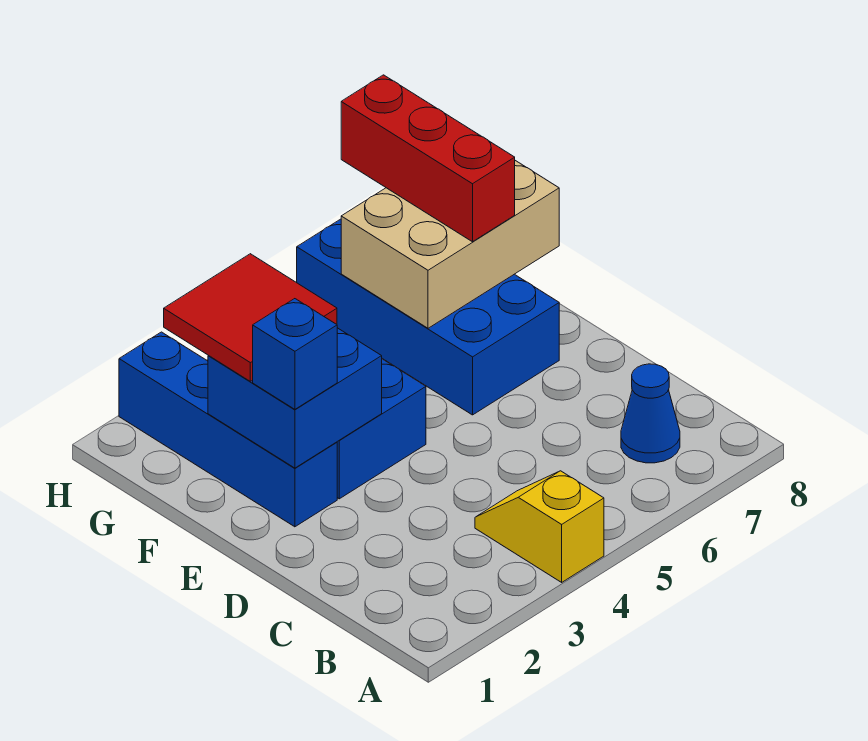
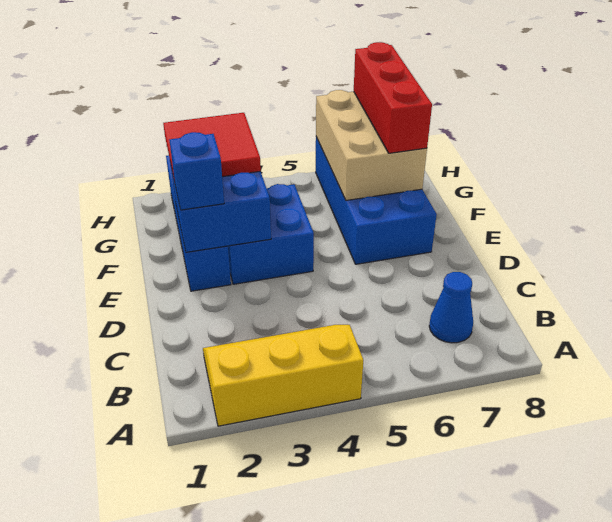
yellow slope A4:B4 level 1 top A -> yellow slope A2:B4 level 1 top A
tan brick F6:G8 level 2 -> tan brick F6:H7 level 2

